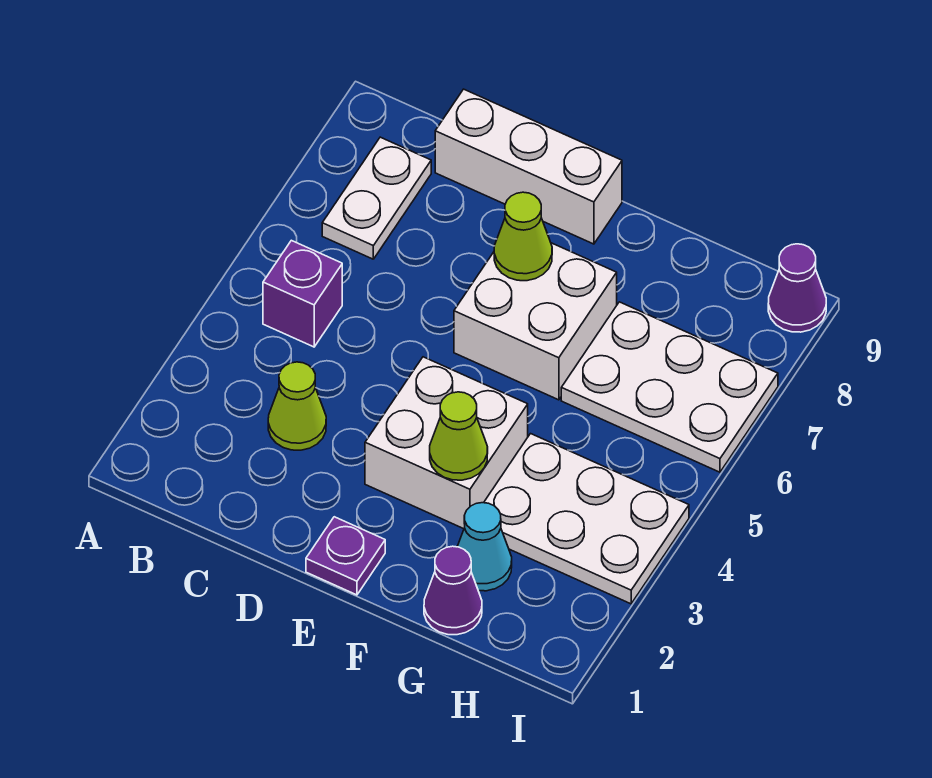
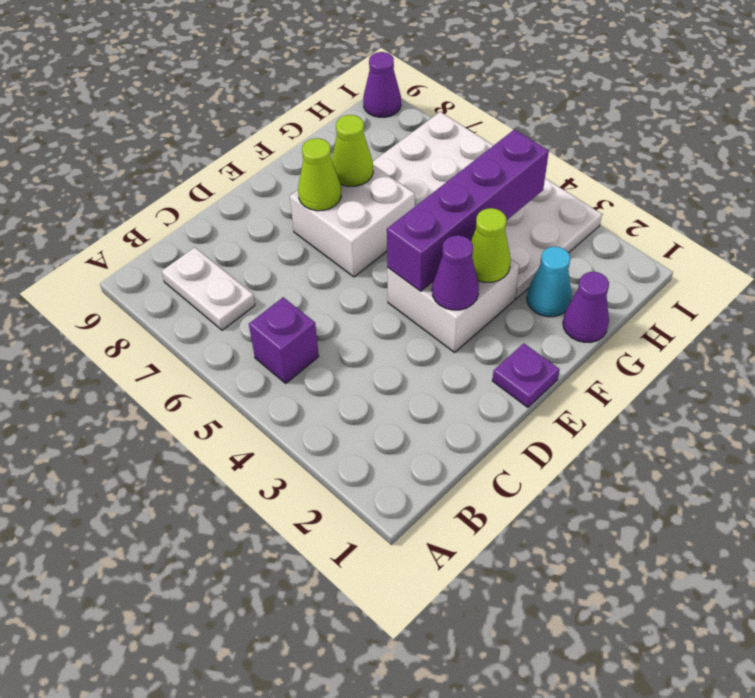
lime cone C3 level 1 -> lime cone F7 level 2
white brick C9:E9 level 1 -> none
none -> purple cone E3 level 2
none -> purple brick E4:H4 level 2

